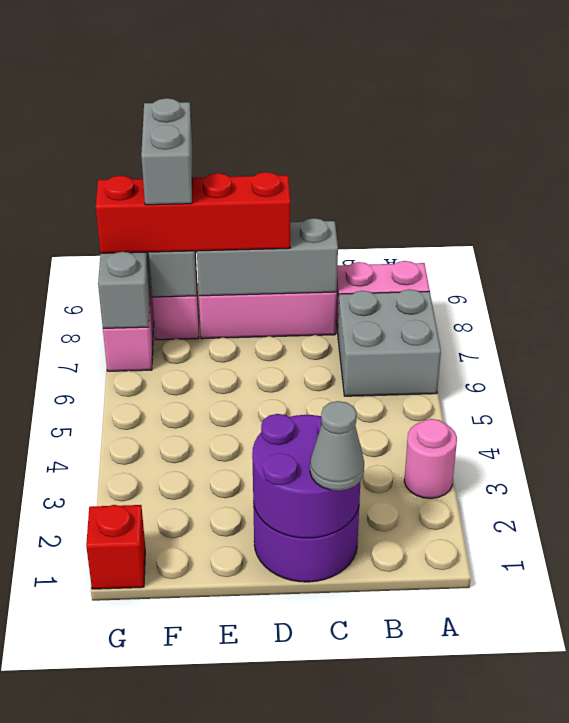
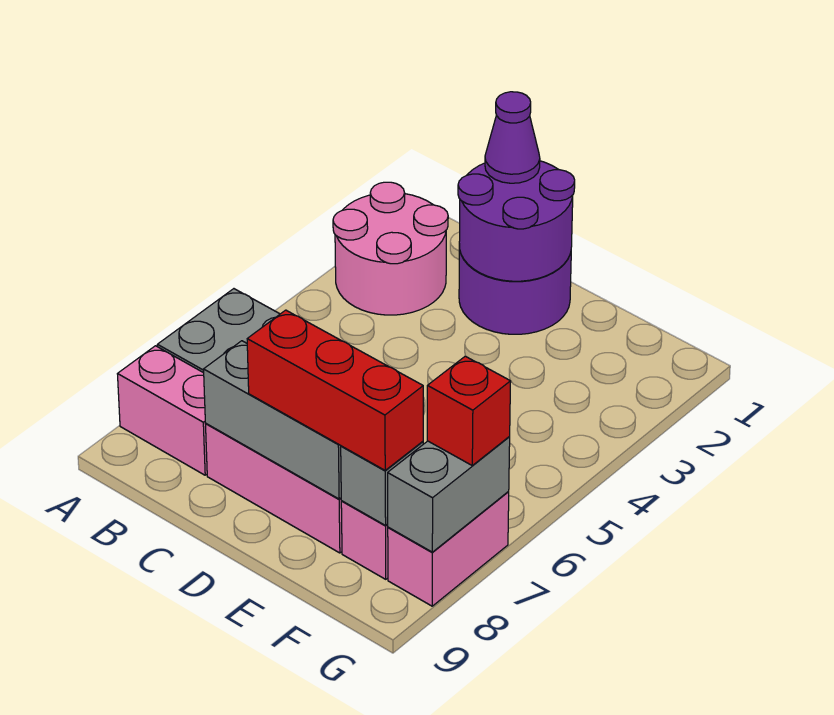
pink round brick A3 level 1 -> pink round brick A2:B3 level 1
grey cone C1 level 3 -> purple cone C1 level 3
red brick D8:G8 level 3 -> red brick D8:F8 level 3
grey brick F8:F9 level 4 -> none
red brick G1 level 1 -> red brick G7 level 3

